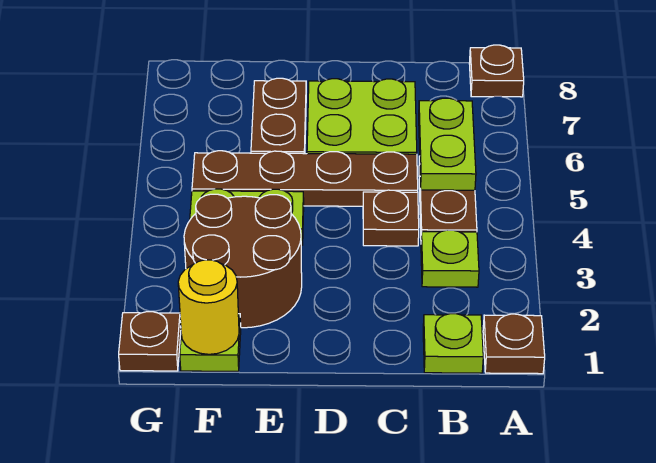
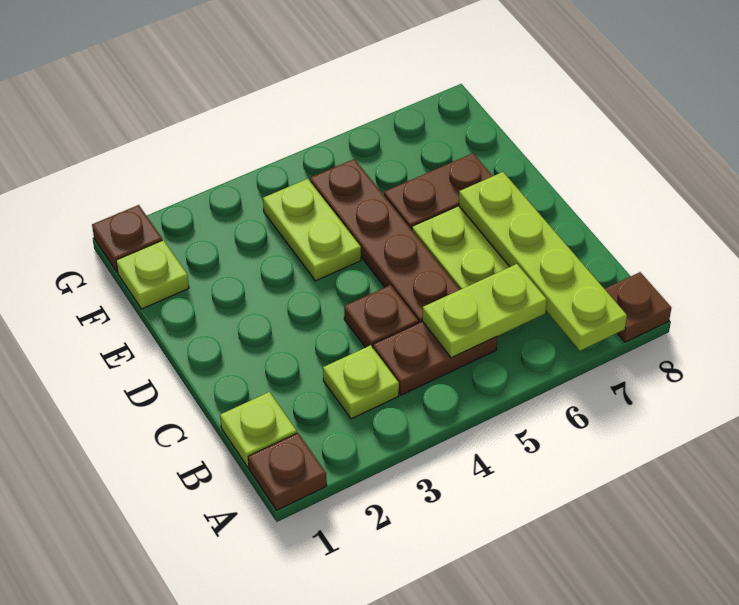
none -> lime plate A7:D7 level 2
brown round brick E2:F3 level 1 -> none
yellow round brick F1 level 2 -> none

